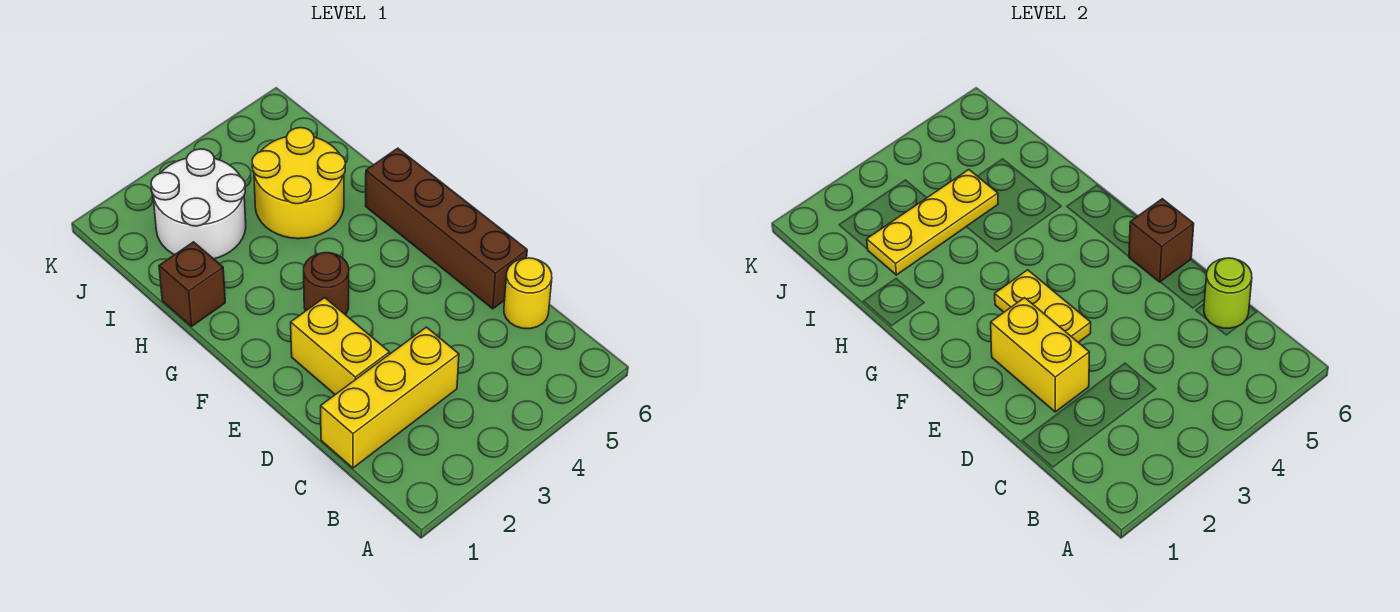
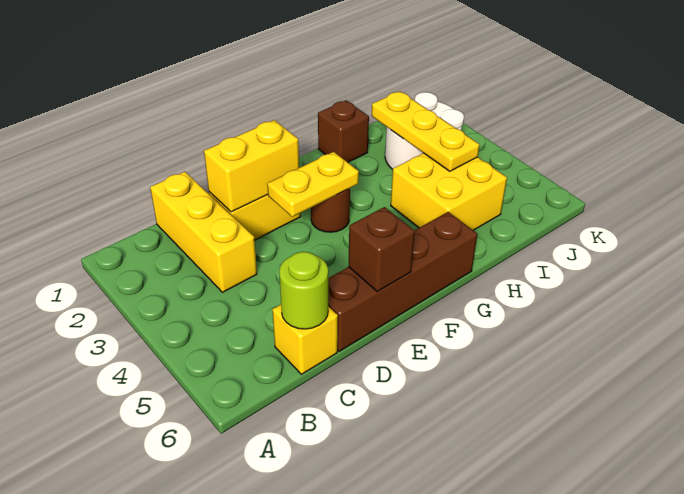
yellow round brick C6 level 1 -> yellow brick C6 level 1
yellow round brick H4:I5 level 1 -> yellow brick H4:I5 level 1

